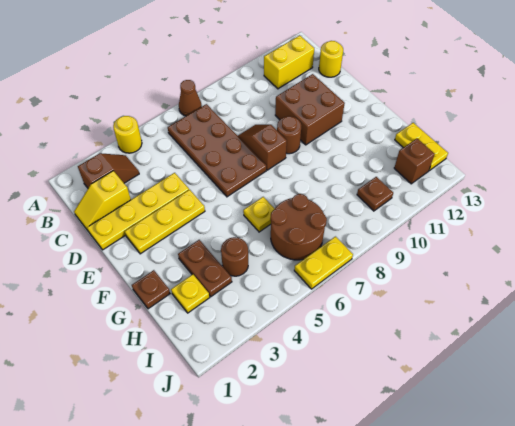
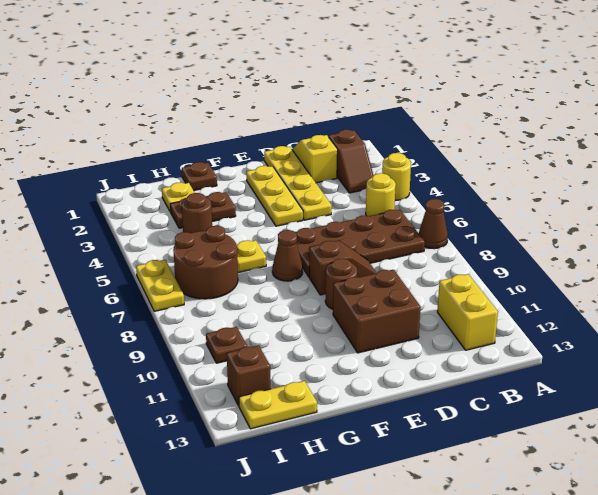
yellow round brick C13 level 1 -> yellow round brick B5 level 1
none -> brown cone F7 level 1

